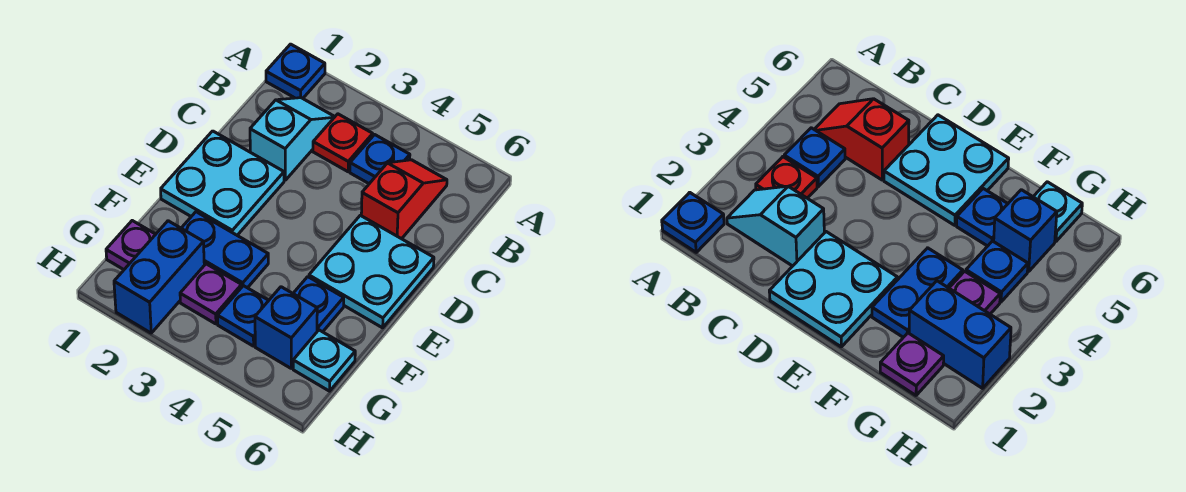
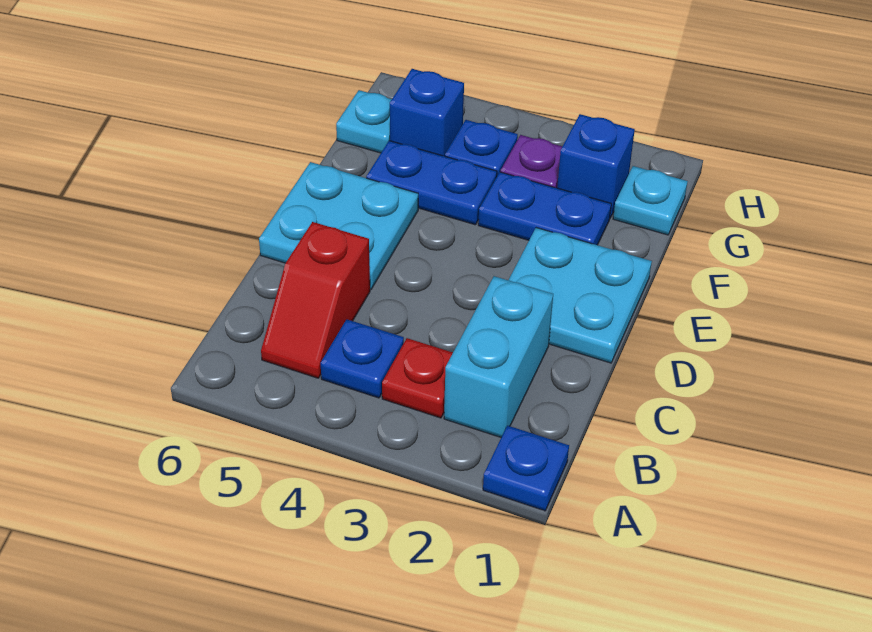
cyan slope B2:C2 level 1 top C -> cyan brick B2:C2 level 1
blue plate F5 level 1 -> blue plate F4:F5 level 1
purple plate G1 level 1 -> cyan plate G1 level 1
blue brick G2:H2 level 1 -> blue brick G2 level 1

